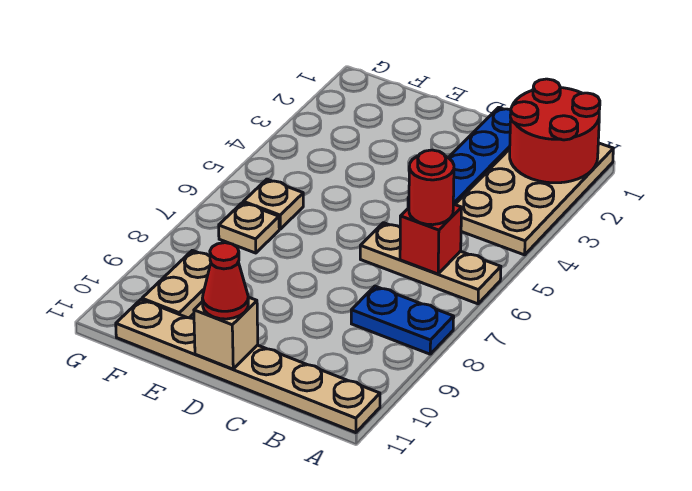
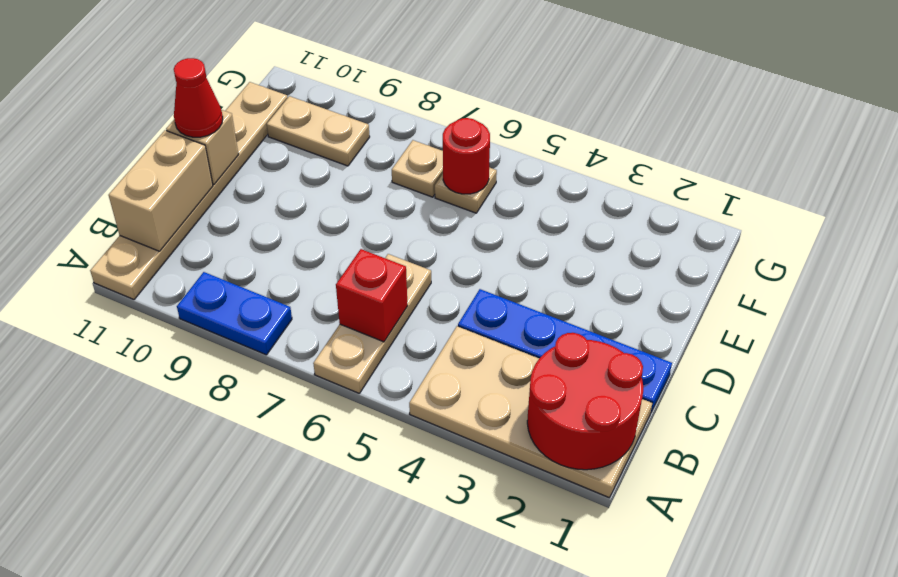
blue plate A8:B8 level 1 -> blue plate A8:A9 level 1
red round brick B6 level 3 -> red round brick F6 level 2
none -> tan brick B11:C11 level 2

